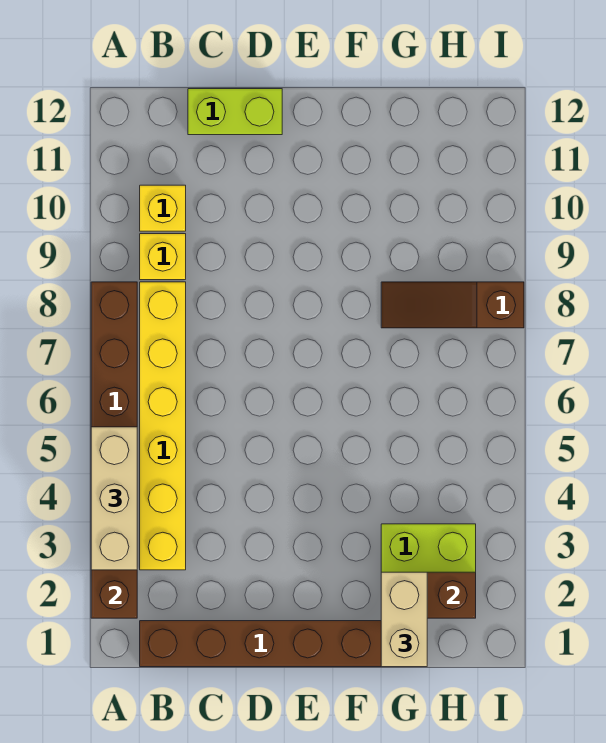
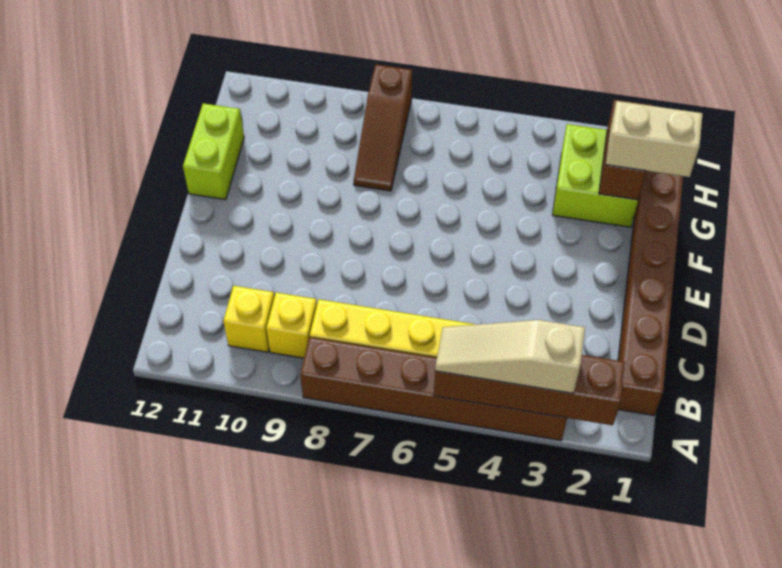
tan brick A3:A5 level 3 -> tan slope A3:A5 level 3 top 3
lime brick C12:D12 level 1 -> lime brick F12:G12 level 1

